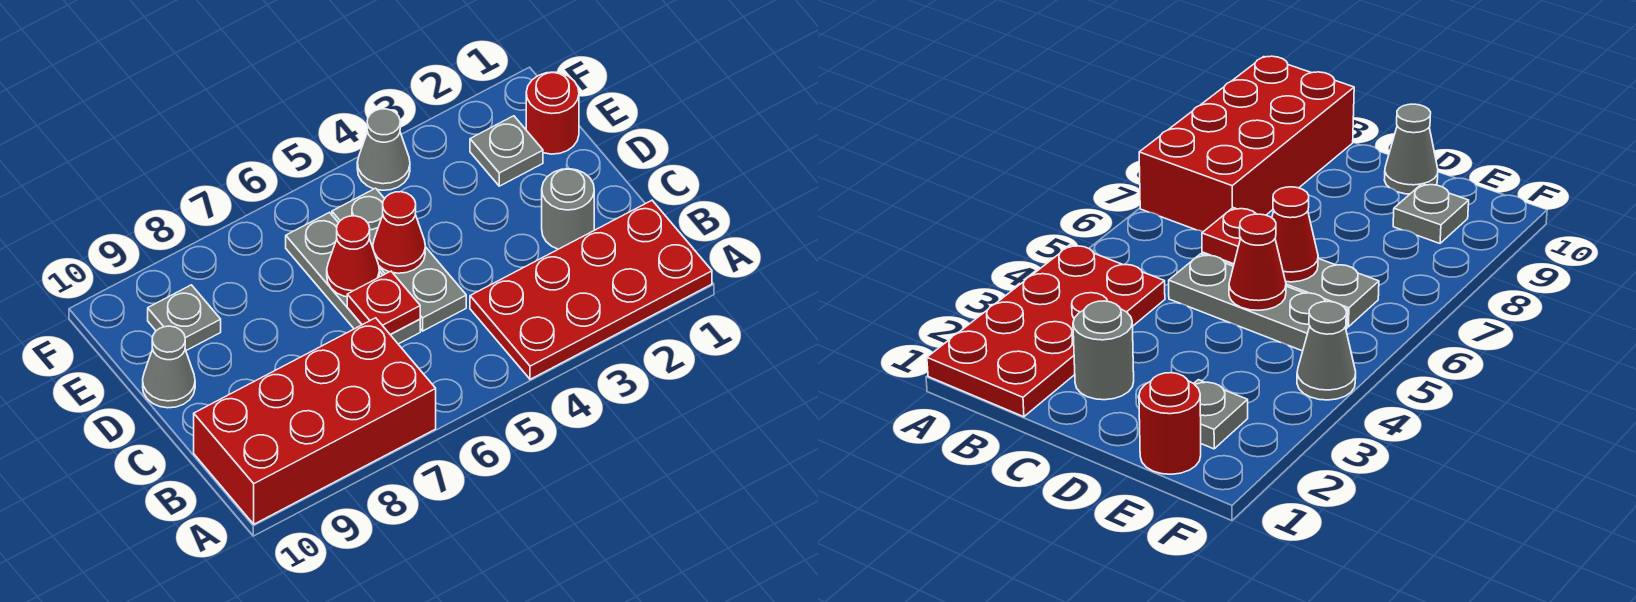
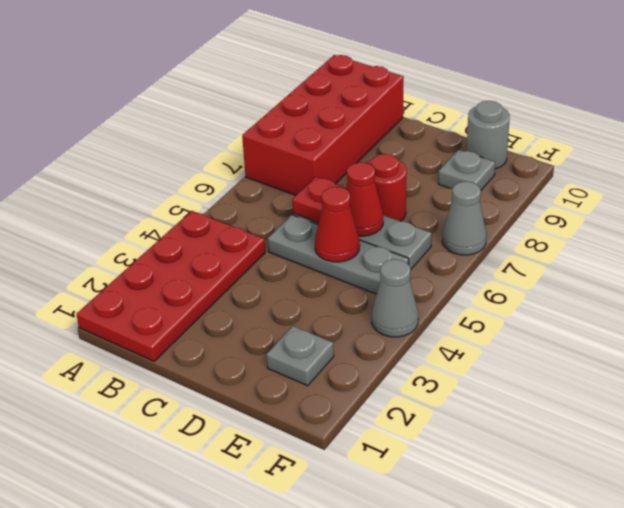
grey round brick C2 level 1 -> grey round brick E10 level 1
grey cone D10 level 1 -> grey cone F7 level 1
red round brick E1 level 1 -> red round brick D7 level 1

